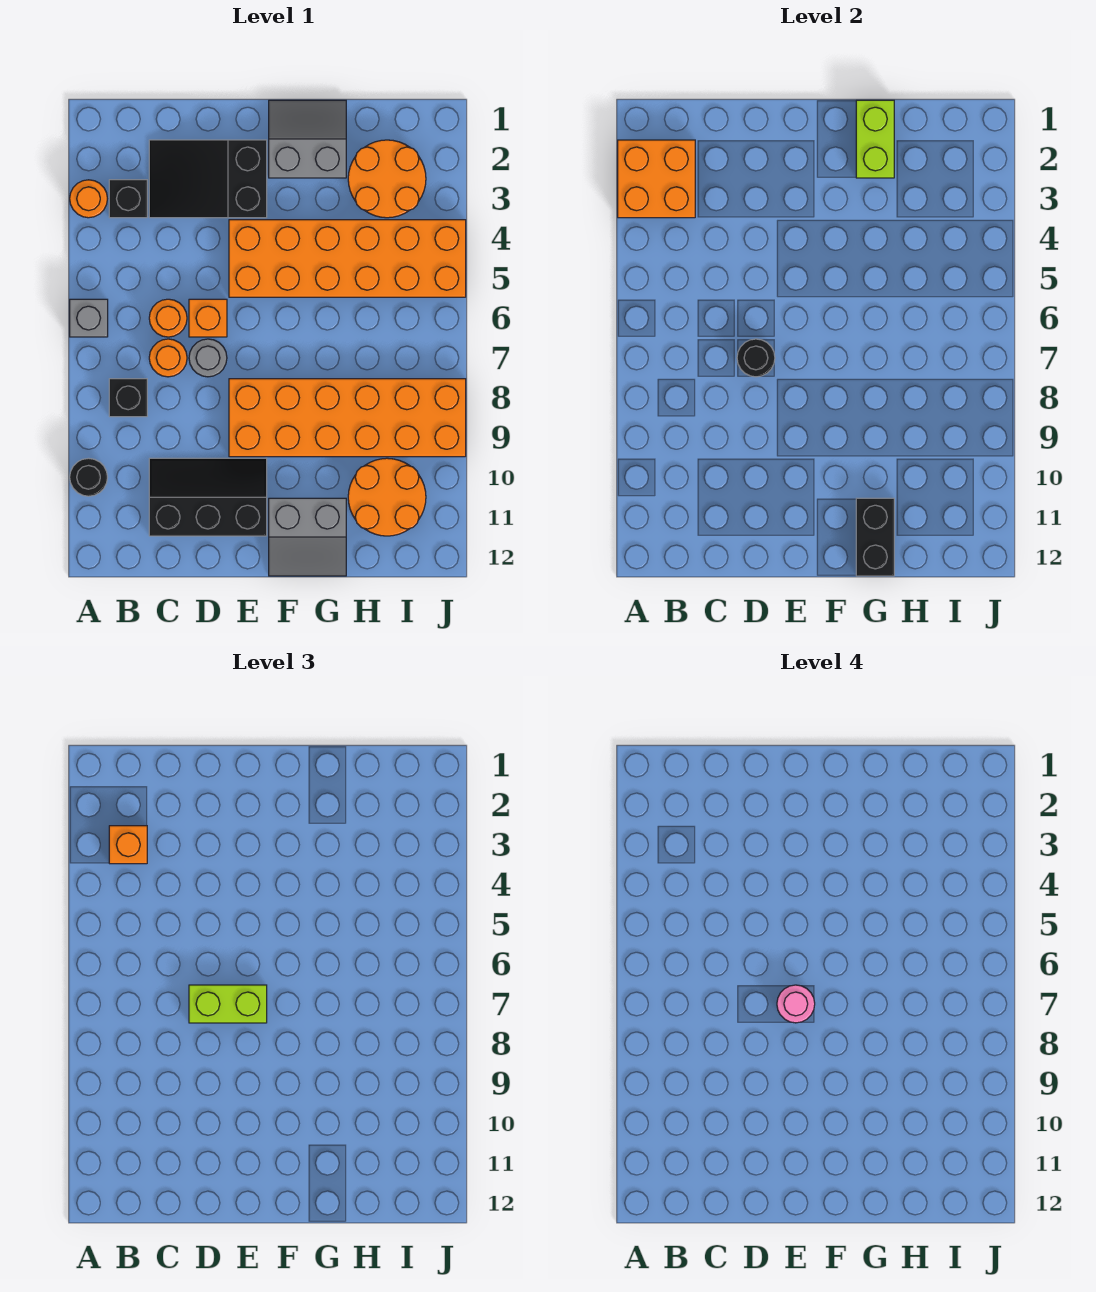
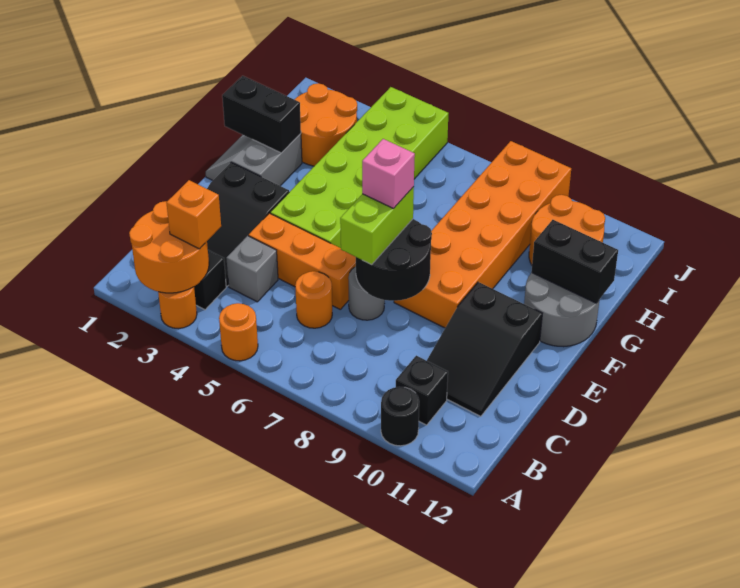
orange brick A2:B3 level 2 -> orange round brick A2:B3 level 2
grey brick A6 level 1 -> grey brick C4 level 1
black brick B8 level 1 -> black brick B10 level 1
orange round brick C7 level 1 -> orange round brick A5 level 1
black slope C10:E11 level 1 top 11 -> black slope C10:E11 level 1 top E
orange brick D6 level 1 -> orange brick D4:D6 level 1
black round brick D7 level 2 -> black round brick D7:E8 level 2
orange brick E4:J5 level 1 -> lime brick E4:J5 level 1
pink round brick E7 level 4 -> pink brick E7 level 4
grey slope F11:G12 level 1 top 11 -> grey round brick F11:G12 level 1
lime brick G1:G2 level 2 -> black brick G1:G2 level 2

